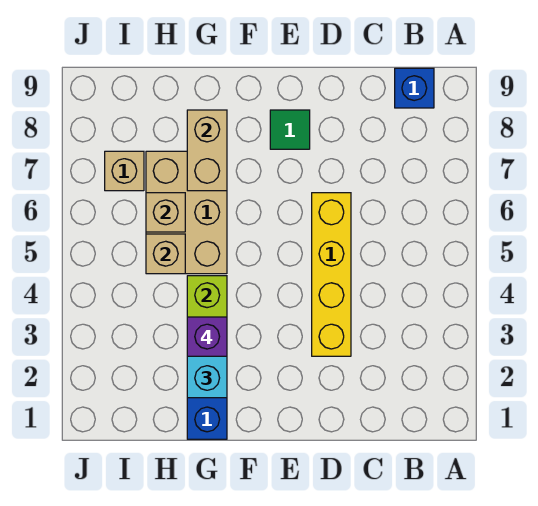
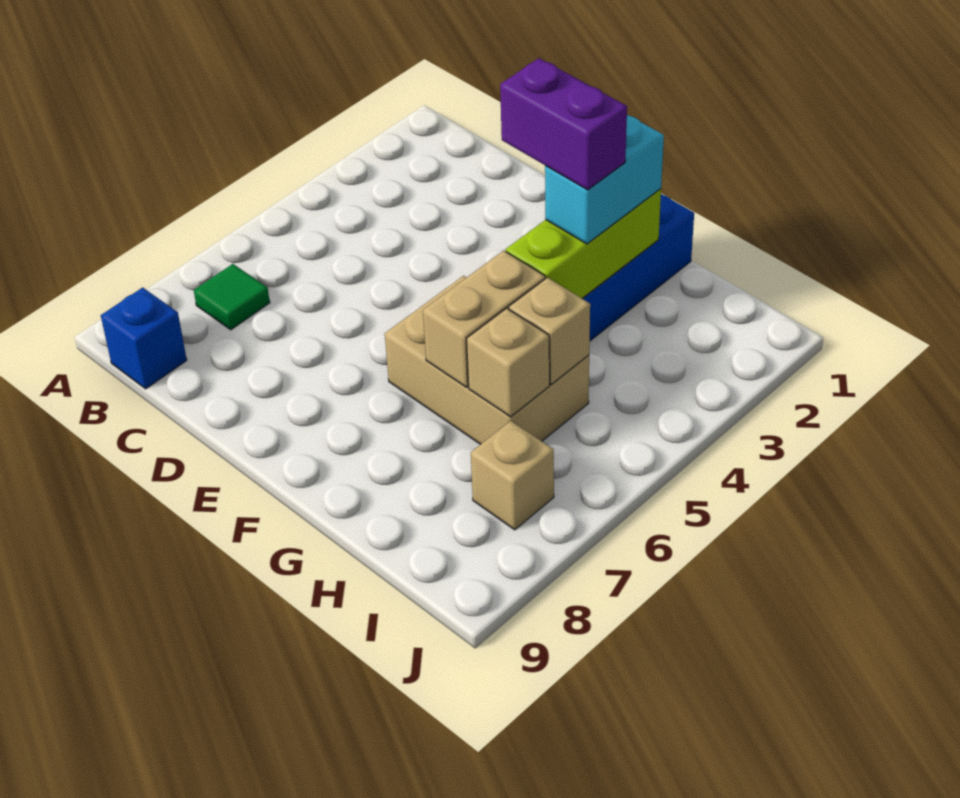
yellow brick D3:D6 level 1 -> none
green tile E8 level 1 -> green tile B7 level 1
purple brick G3 level 4 -> purple brick F3:G3 level 4
tan brick G5:H7 level 1 -> tan brick F5:H6 level 1
tan brick G7:G8 level 2 -> tan brick G5:G6 level 2

